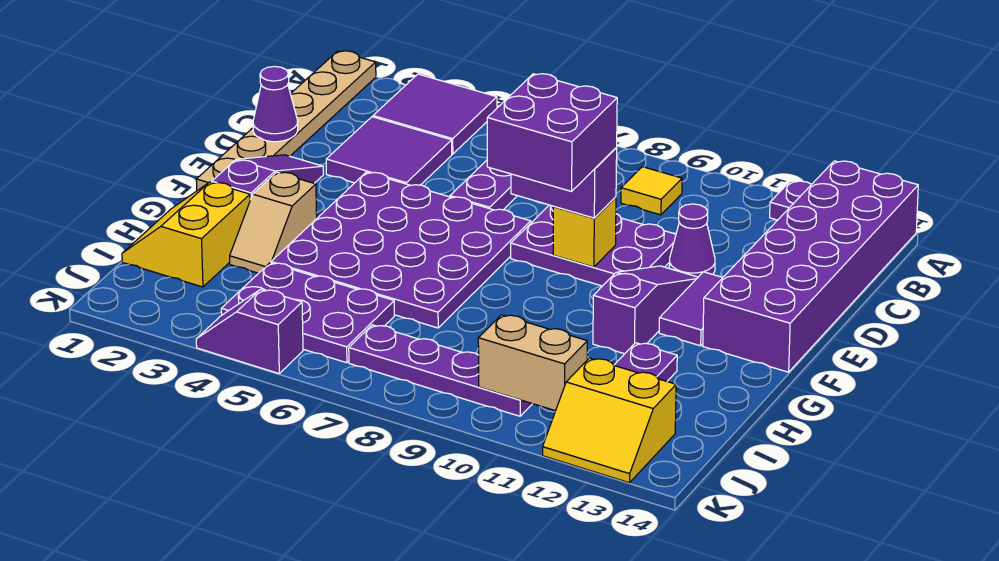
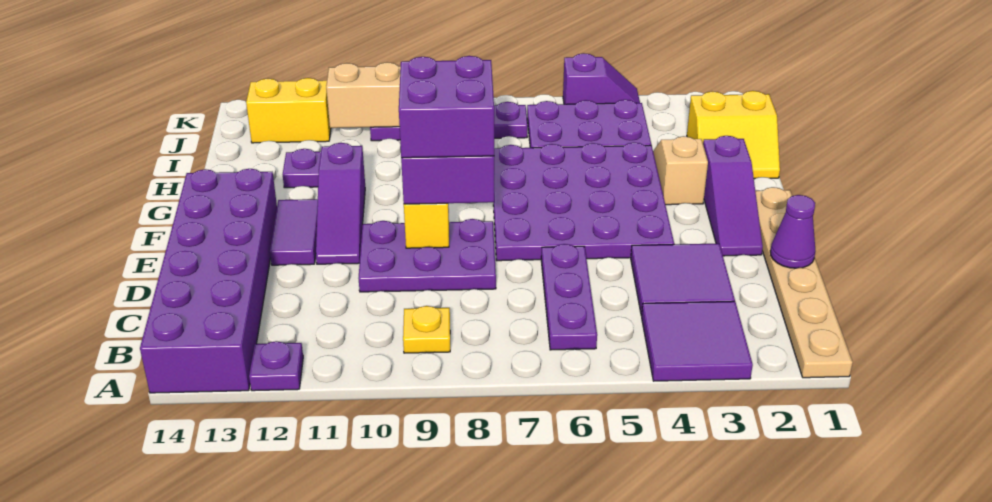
yellow tile B9 level 1 -> yellow plate B9 level 1
purple cone D11 level 1 -> none
yellow slope H1:I2 level 1 top 2 -> yellow slope H1:I2 level 1 top I

